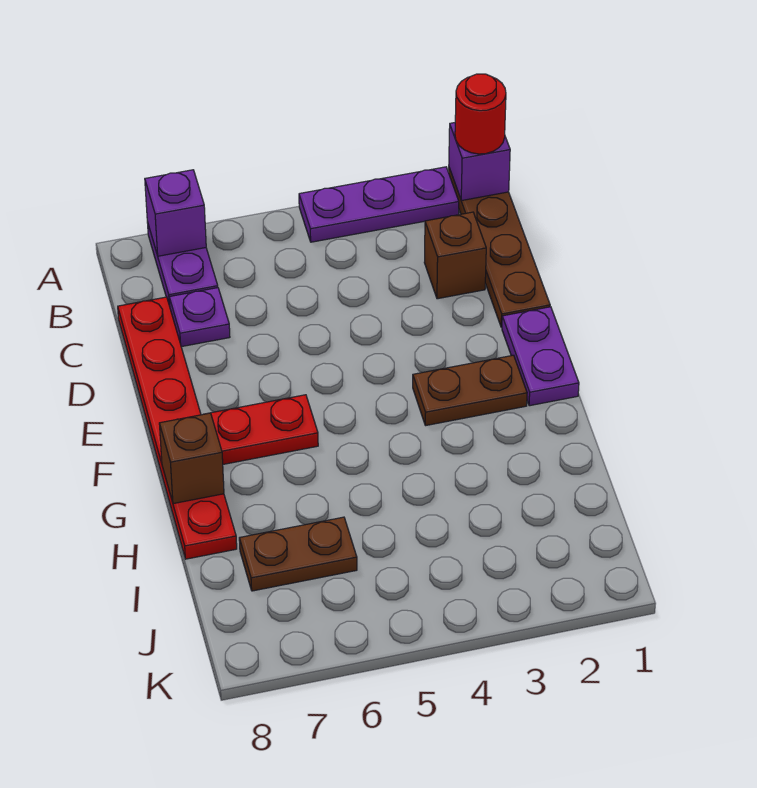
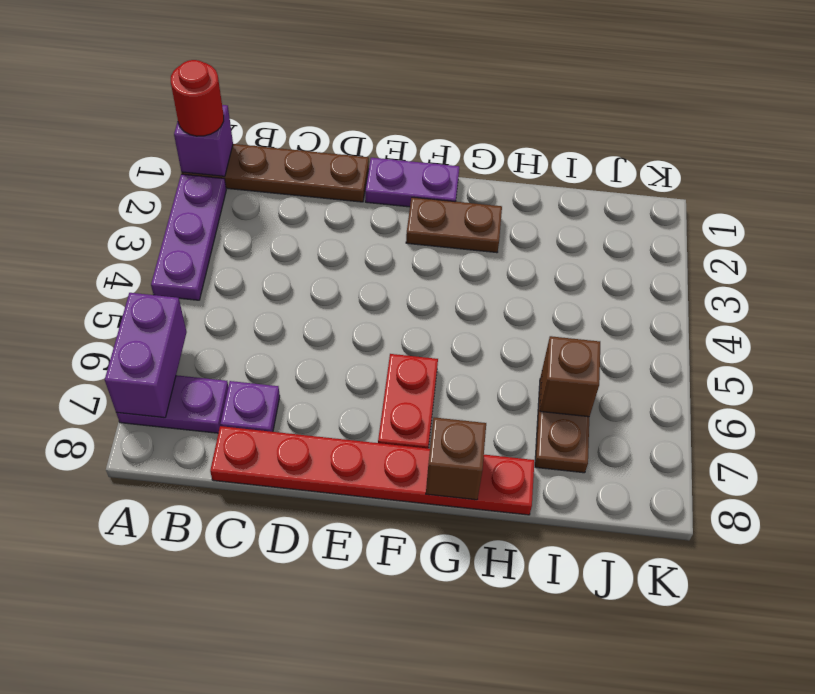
purple brick A7 level 2 -> purple brick A6:A7 level 2
brown brick C2 level 1 -> brown brick I6 level 2
brown plate F2:F3 level 1 -> brown plate F2:G2 level 1

